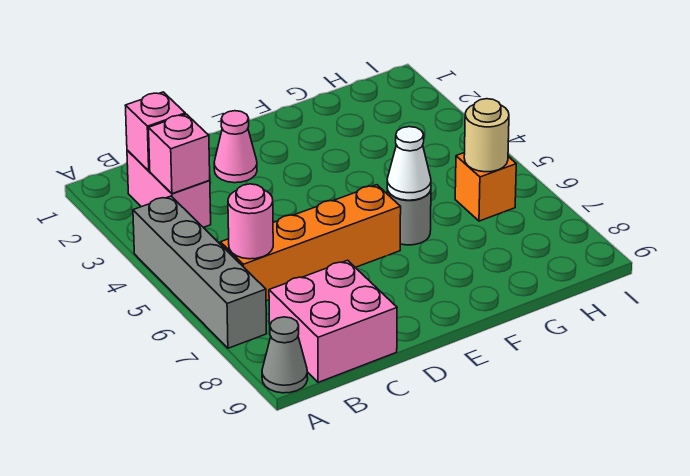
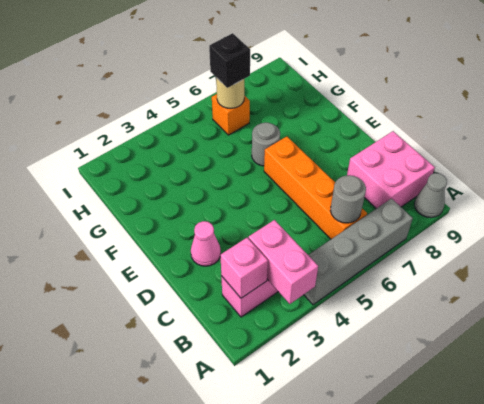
pink brick B3 level 2 -> pink brick A3:B3 level 2
pink round brick B6 level 2 -> grey round brick B6 level 2
white cone F6 level 2 -> none
none -> black brick H6 level 3

